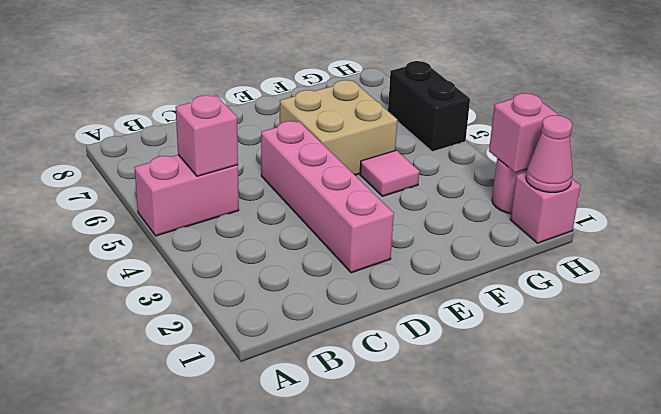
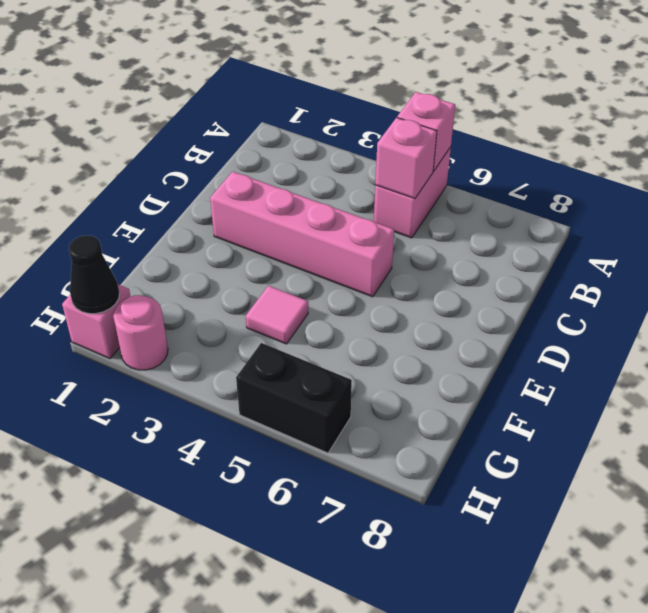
tan brick E5:F6 level 1 -> none
pink cone H1 level 2 -> black cone H1 level 2
pink brick H2 level 2 -> pink brick A5 level 2

